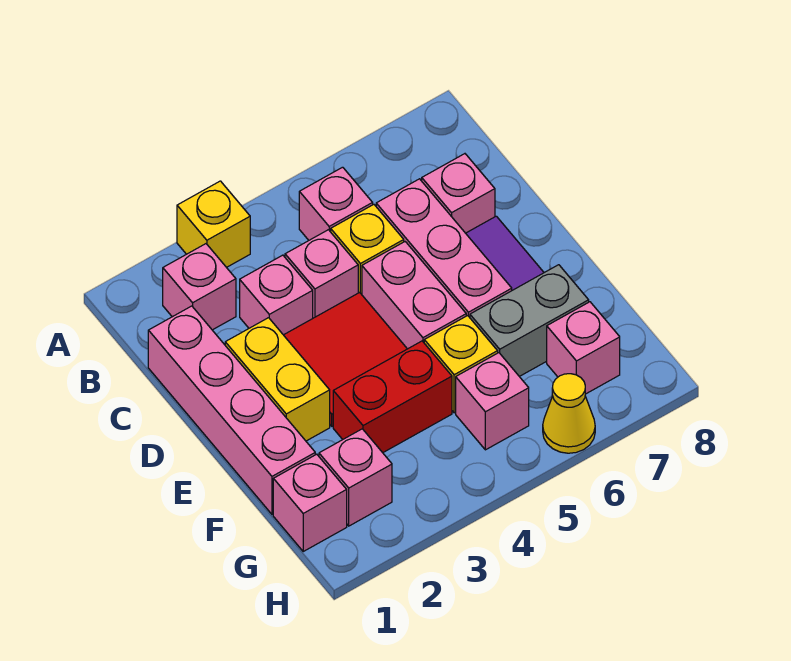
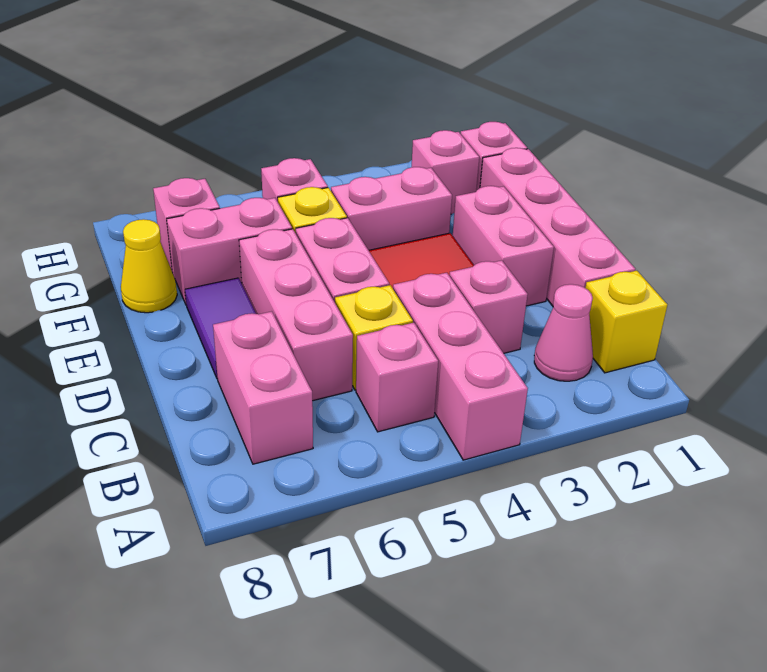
yellow brick A3 level 1 -> yellow brick B1 level 1
pink brick B2 level 1 -> pink cone B2 level 1
pink brick C4 level 1 -> pink brick A4:C4 level 1
pink brick C7 level 1 -> pink brick B7:C7 level 1
yellow brick D2:E2 level 1 -> pink brick D2:E2 level 1
red brick F3:F4 level 1 -> pink brick F3:F4 level 1
grey brick F6:F7 level 1 -> pink brick F6:F7 level 1
yellow cone H6 level 1 -> yellow cone F8 level 1

